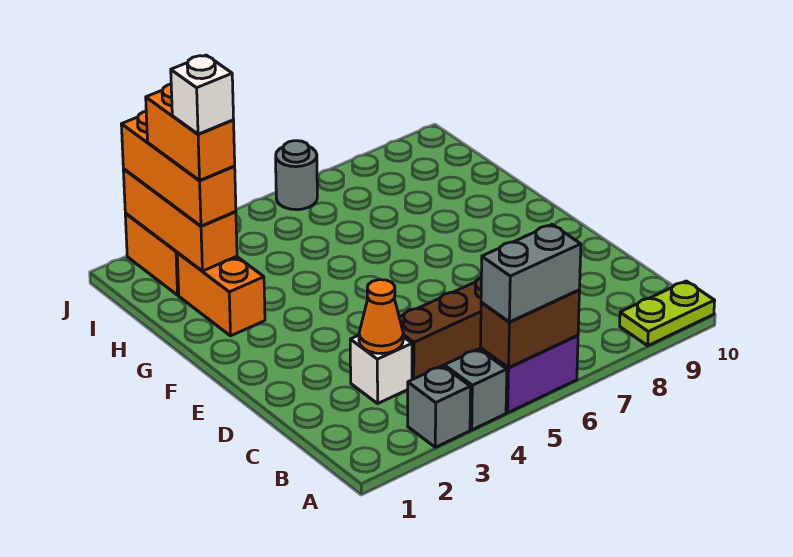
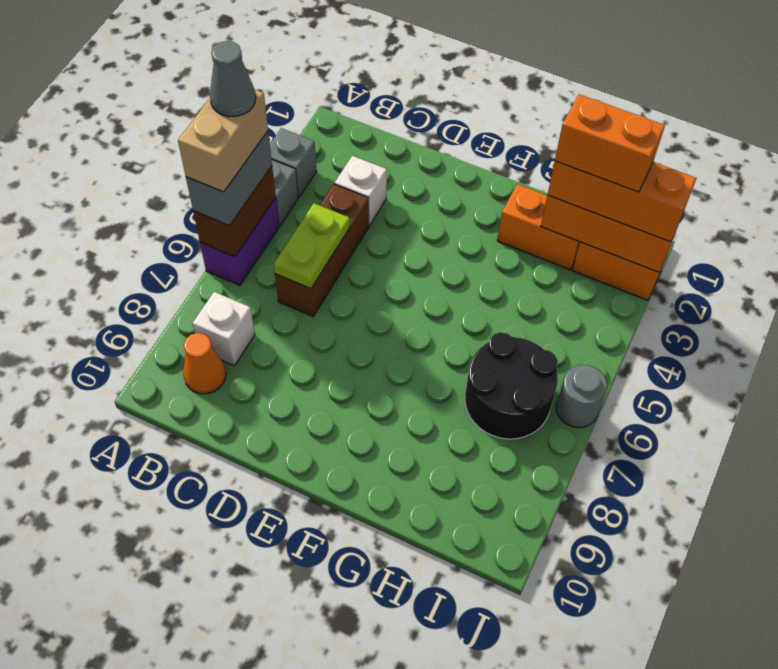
none -> tan brick A5:A6 level 4
none -> grey cone A5 level 5
lime plate A9:A10 level 1 -> lime plate C5:C6 level 2
orange cone C3 level 2 -> orange cone B9 level 1
white brick H2 level 5 -> white brick B8 level 1
none -> black round brick H6:I7 level 1

